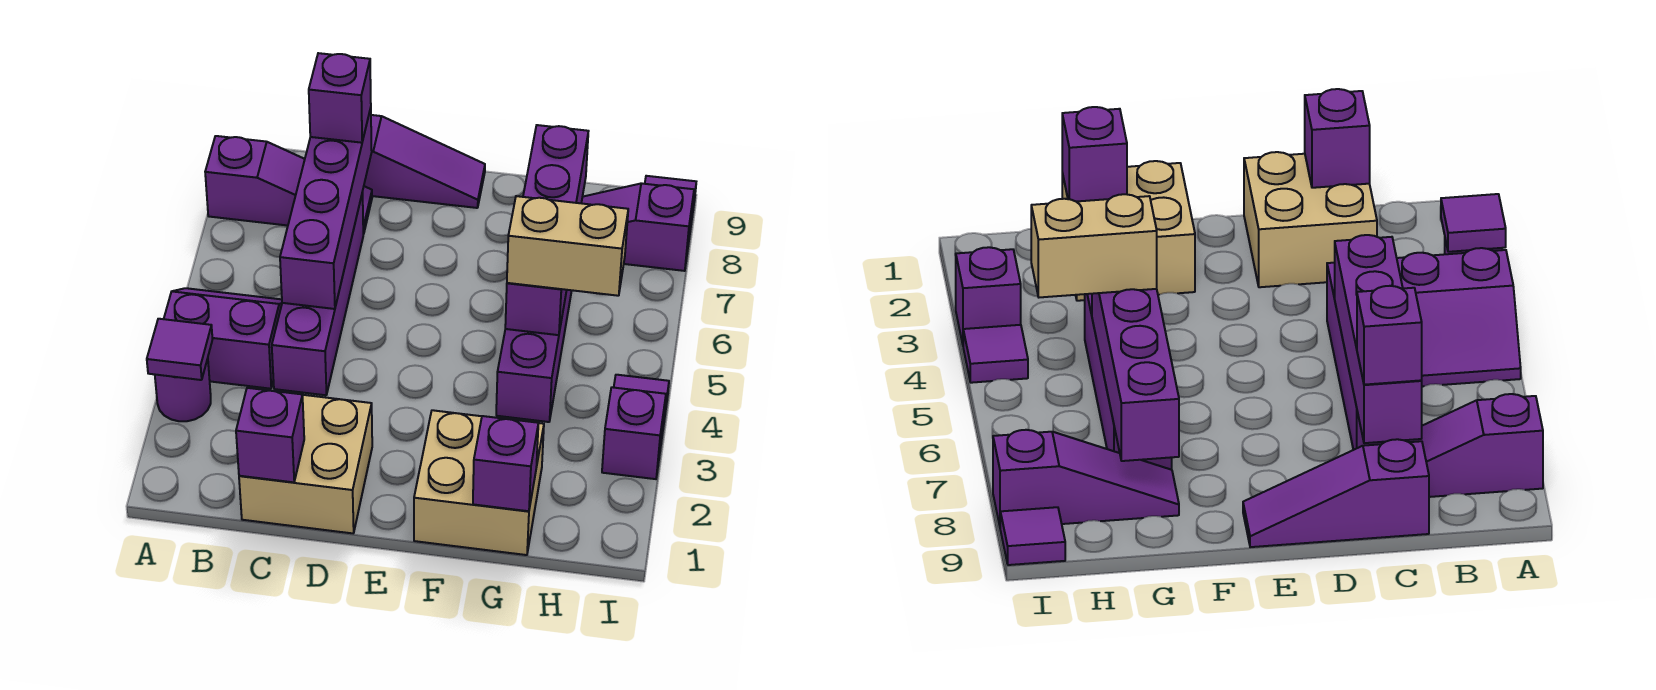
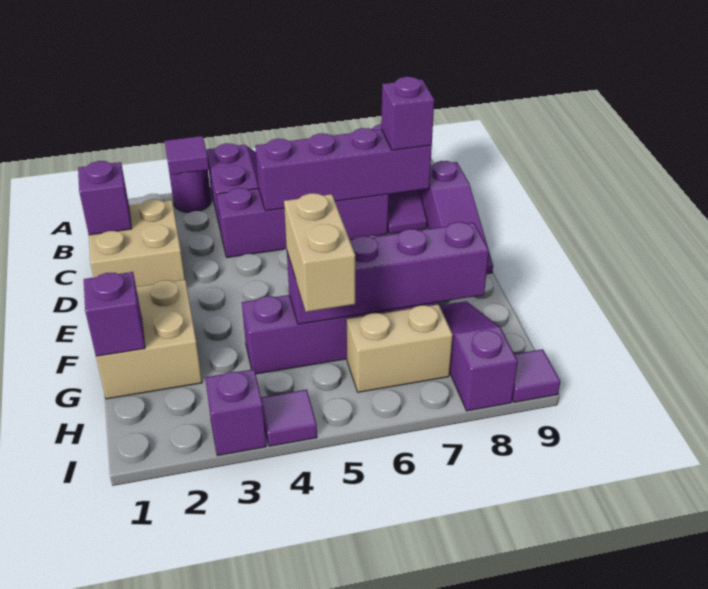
none -> tan brick H6:H7 level 1

